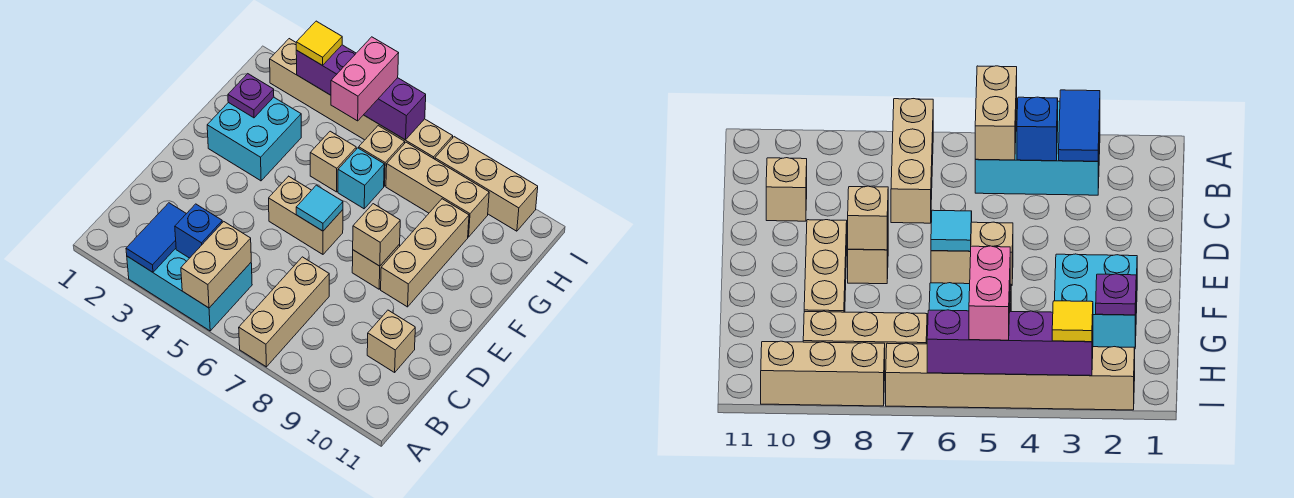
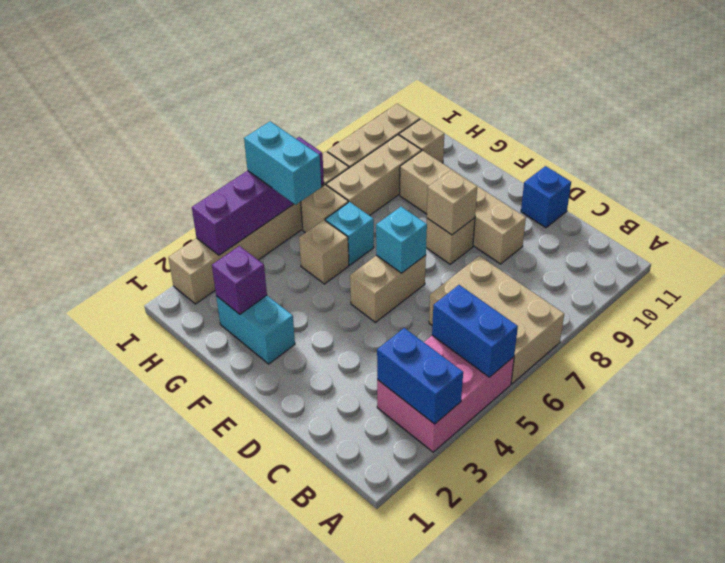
cyan brick A3:B5 level 1 -> pink brick A3:B5 level 1
blue tile A3:B3 level 2 -> blue brick A3:B3 level 2
tan brick A5:B5 level 2 -> blue brick A5:B5 level 2
tan brick A7:C7 level 1 -> tan brick A6:C7 level 1
blue brick B4 level 2 -> blue brick D11 level 1
tan brick C10 level 1 -> tan brick H10 level 1
cyan tile E6 level 2 -> cyan brick E6 level 2
tan brick E9:G9 level 1 -> tan brick D9:G9 level 1
cyan brick F2:G3 level 1 -> cyan brick F2:G2 level 1
purple plate G2 level 2 -> purple brick G2 level 2
pink brick H5:I5 level 3 -> cyan brick H5:I5 level 3
yellow tile I3 level 3 -> none

